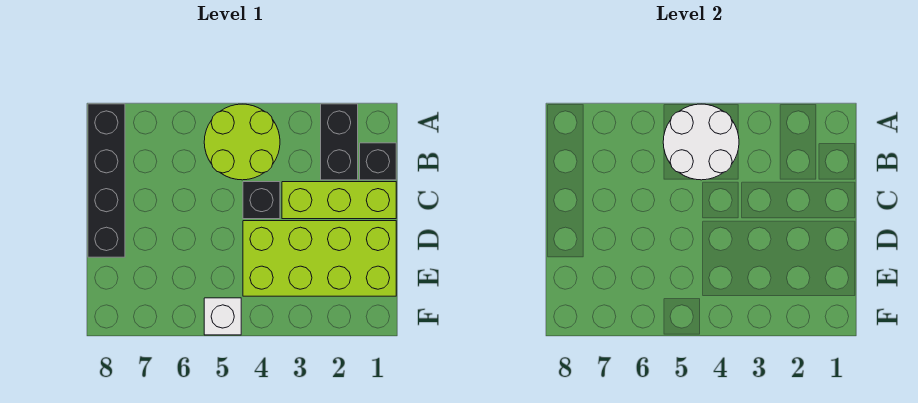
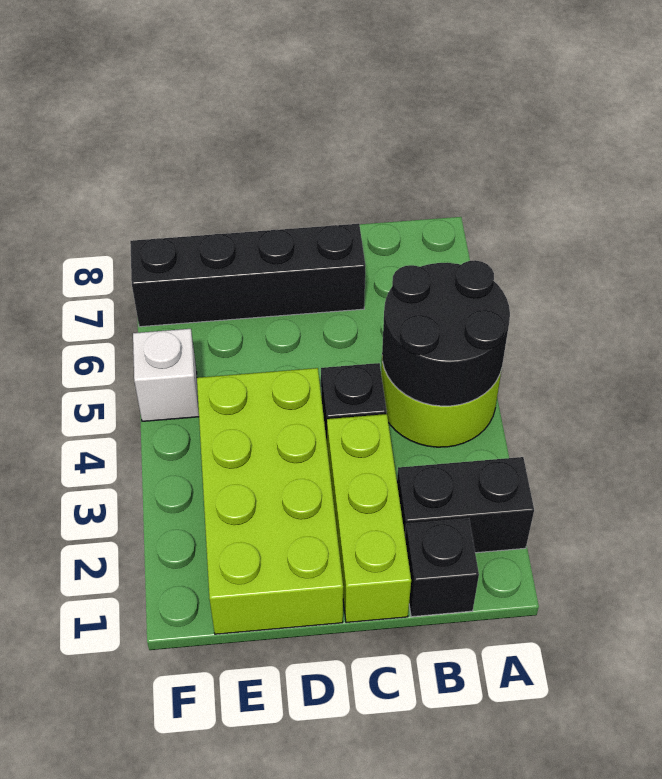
white round brick A4:B5 level 2 -> black round brick A4:B5 level 2
black brick A8:D8 level 1 -> black brick C7:F7 level 1

